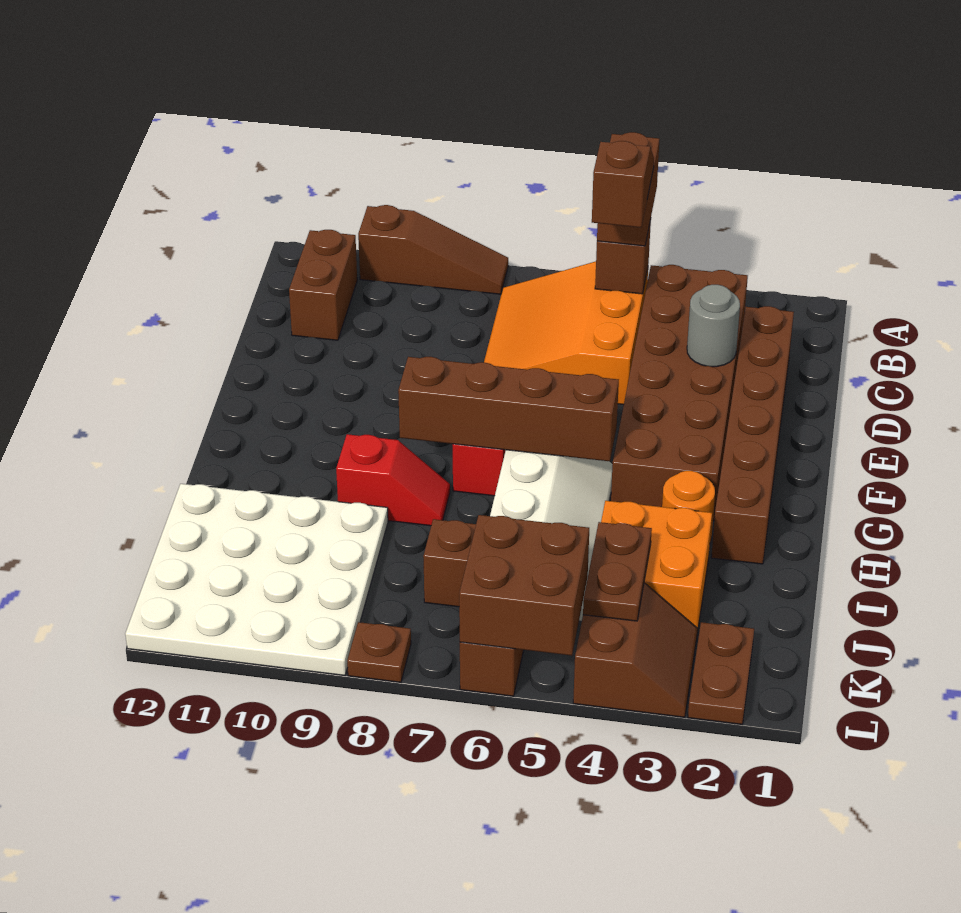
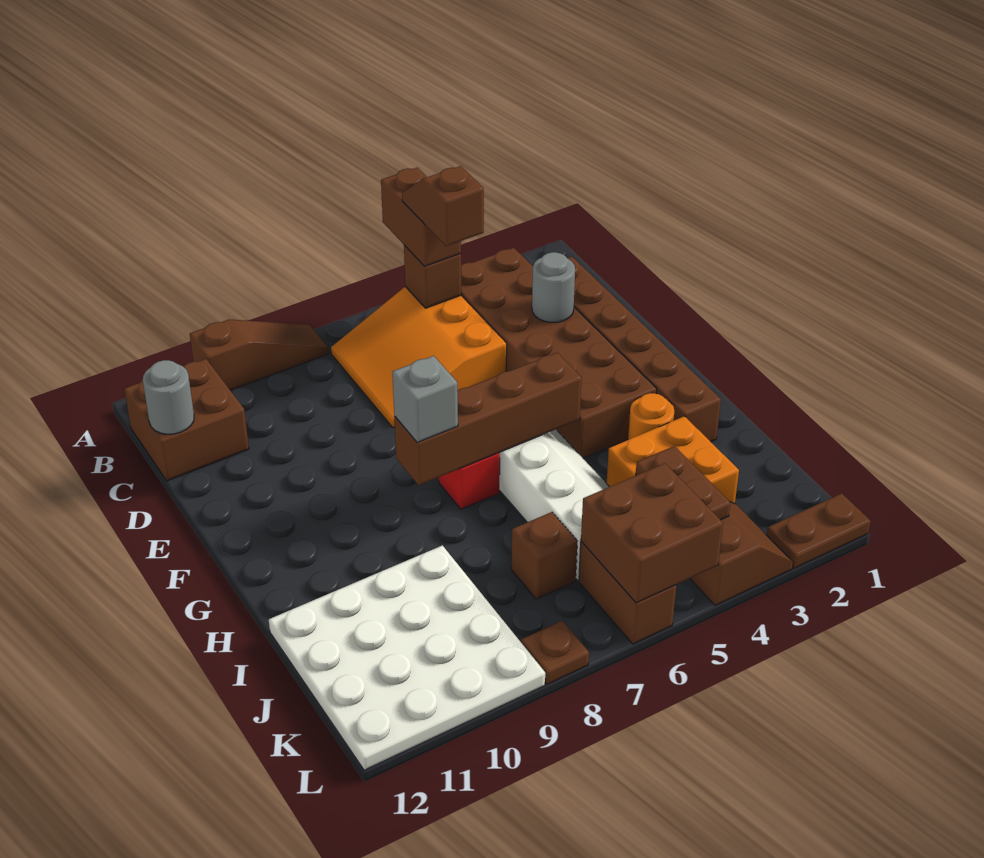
brown brick B11:C11 level 1 -> brown brick B11:C12 level 1
none -> grey round brick C12 level 2
none -> grey brick G8 level 3
red slope H8:H9 level 1 top 9 -> none
brown plate K2:L2 level 1 -> brown plate L1:L2 level 1

